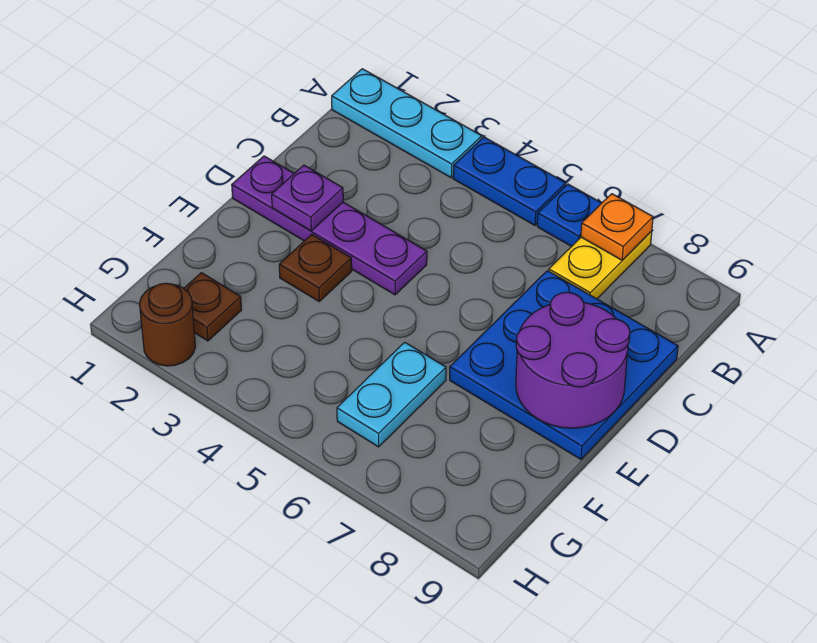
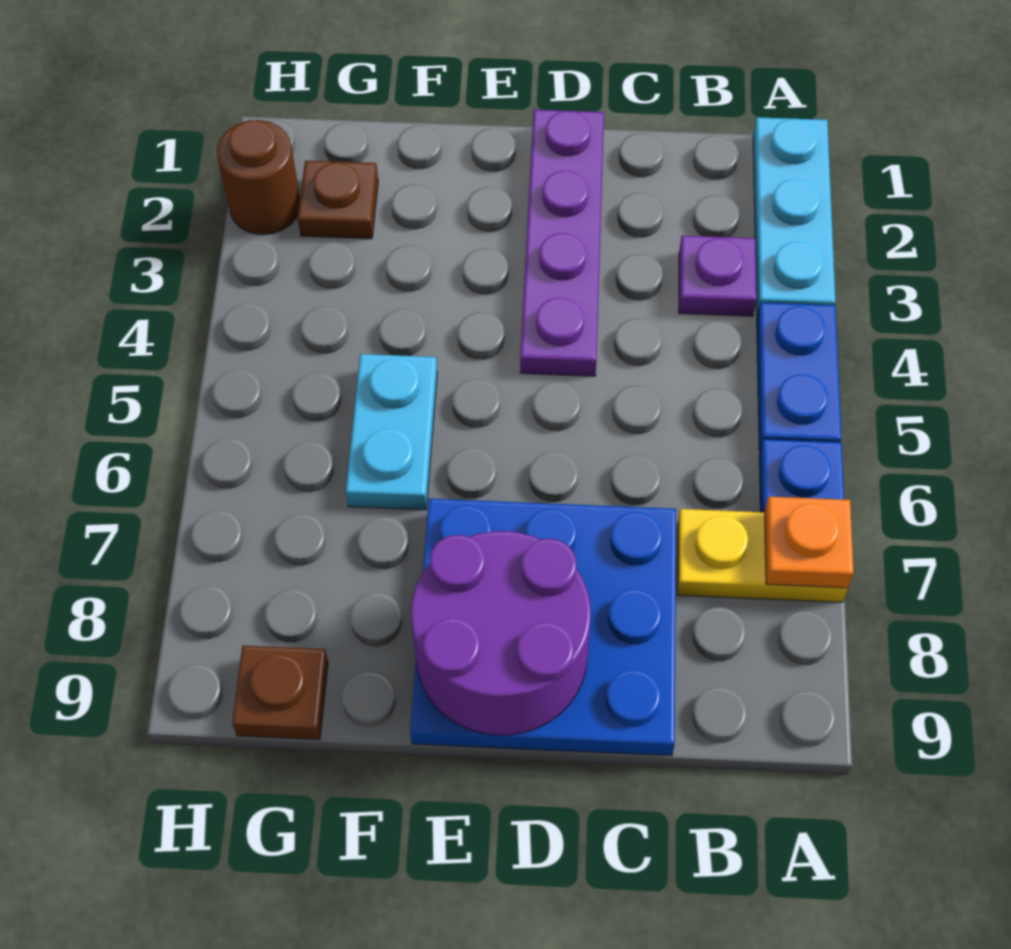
purple plate D2 level 2 -> purple plate B3 level 1
brown plate E3 level 1 -> brown plate G9 level 1
cyan plate F6:G6 level 1 -> cyan plate F5:F6 level 1

